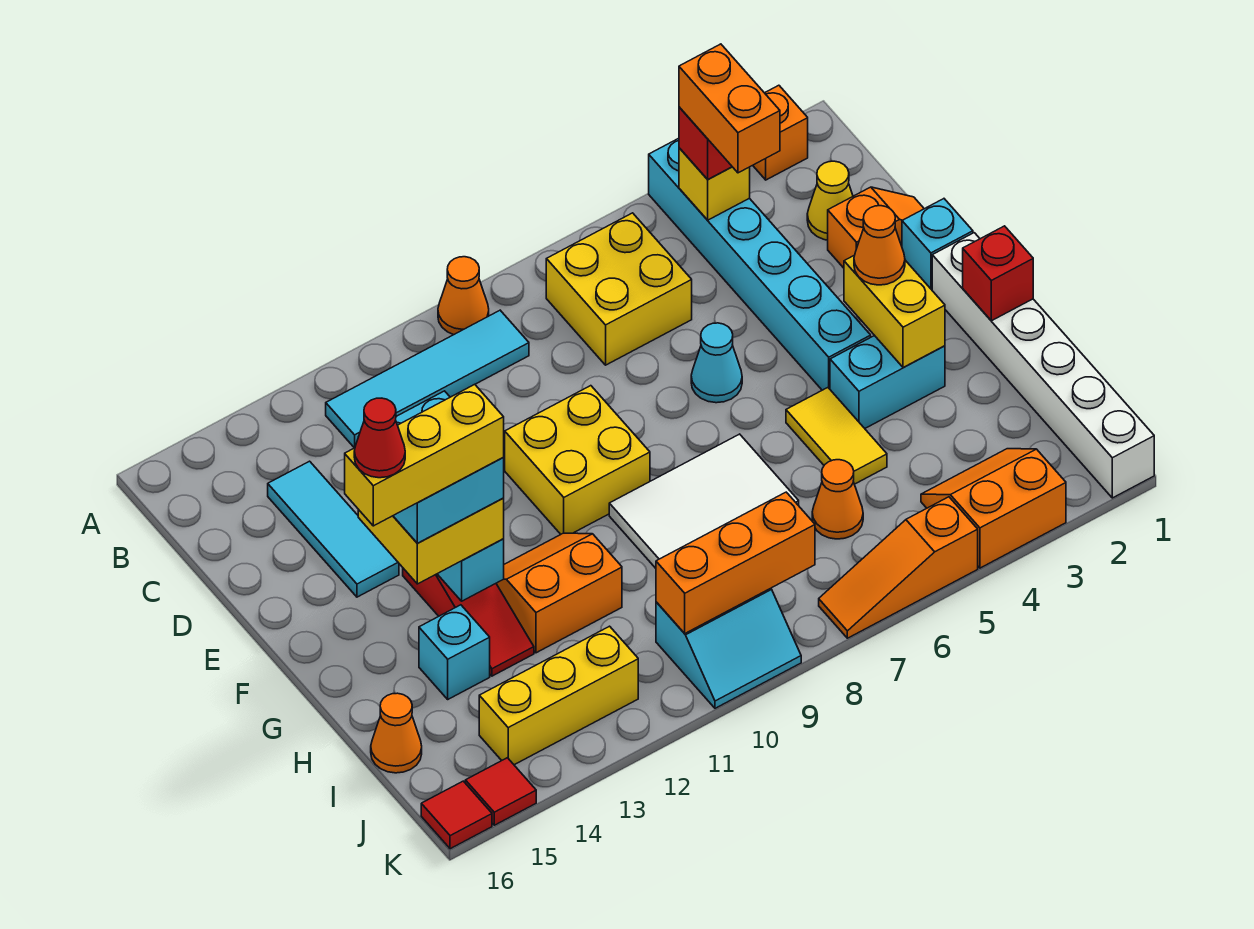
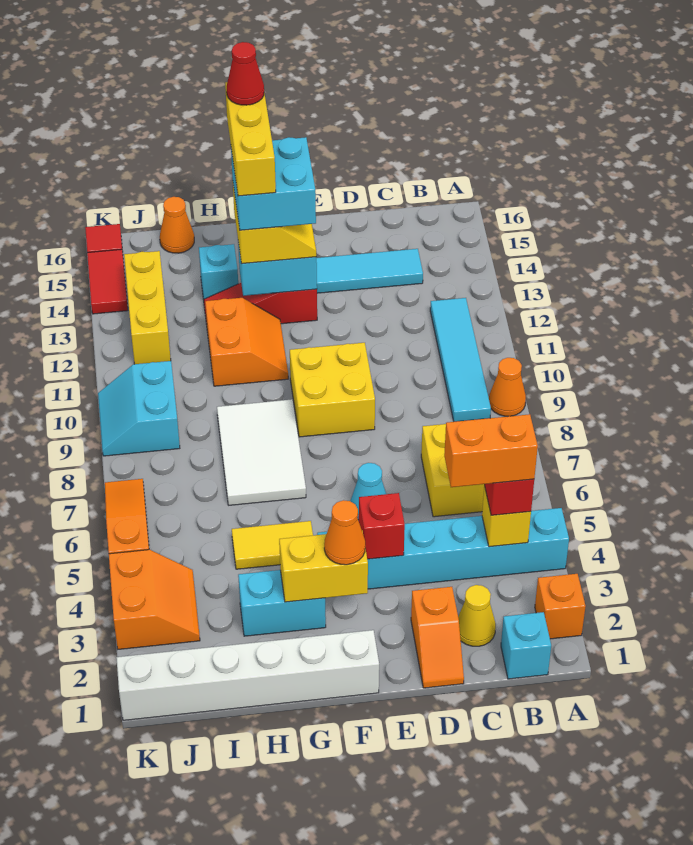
cyan brick E1 level 1 -> cyan brick B1 level 1
red brick G1 level 2 -> red brick E4 level 2
cyan brick G3:G4 level 1 -> cyan brick G3:H3 level 1
orange cone I6 level 1 -> none
orange brick J8:J10 level 2 -> none
red tile K15 level 1 -> red tile K14:K15 level 1

